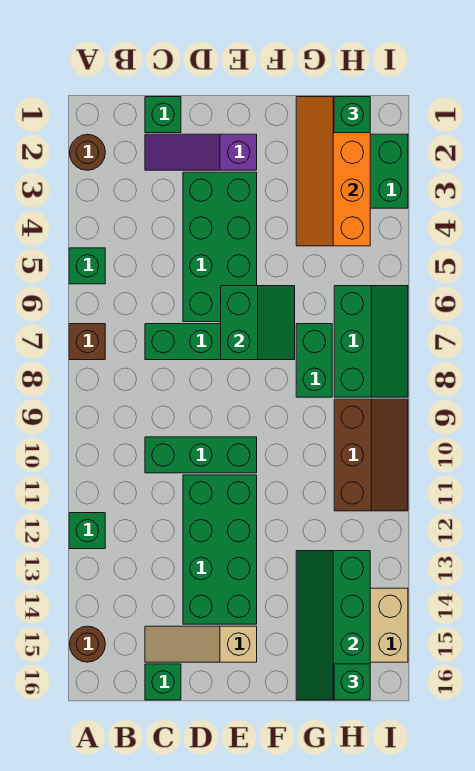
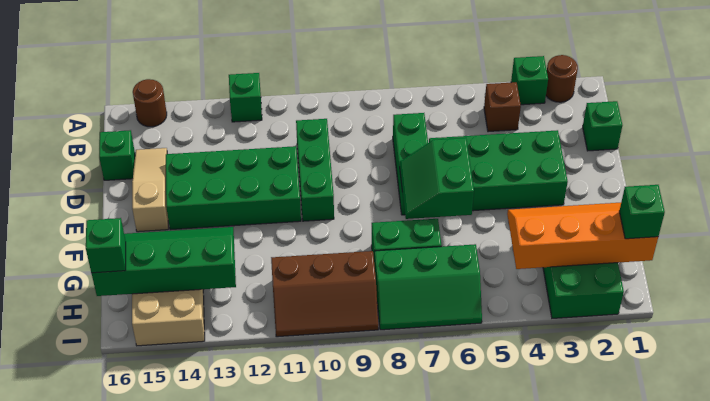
green brick A5 level 1 -> green brick A3 level 1
brown brick A7 level 1 -> brown brick B4 level 1
purple slope C2:E2 level 1 top E -> none
green slope E6:F7 level 2 top E -> green slope E6:F7 level 2 top 6

